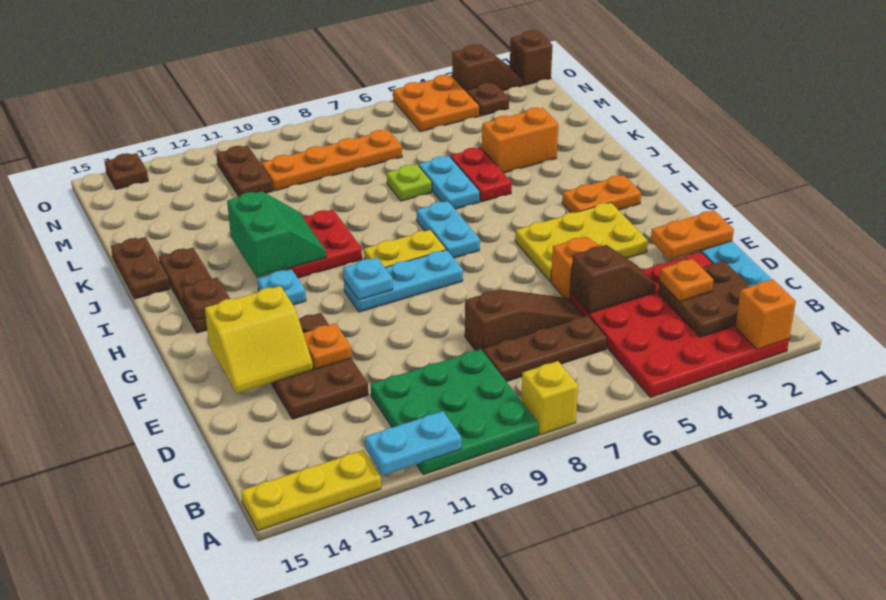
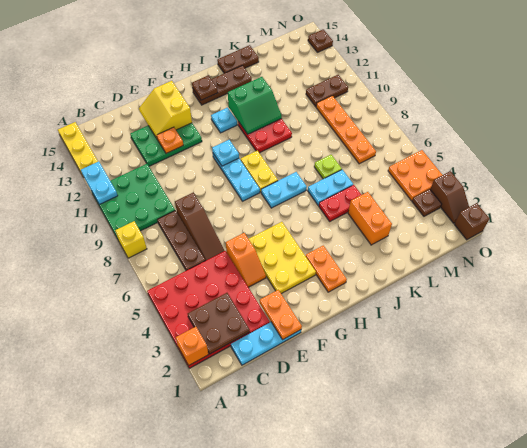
orange plate C3 level 3 -> none
brown slope D4:D5 level 2 top 5 -> none
brown plate D12:F13 level 1 -> green plate D12:F13 level 1

